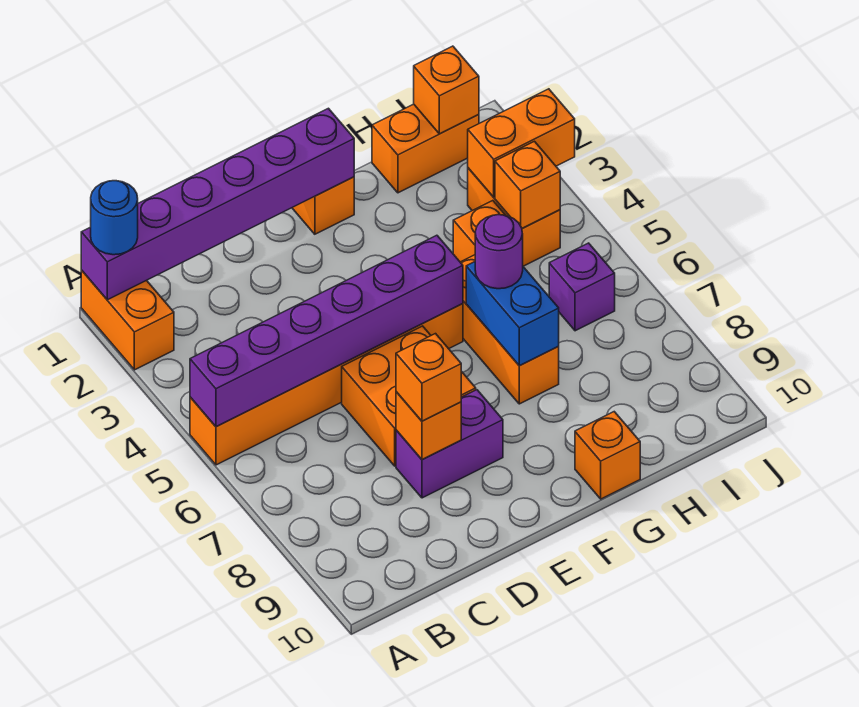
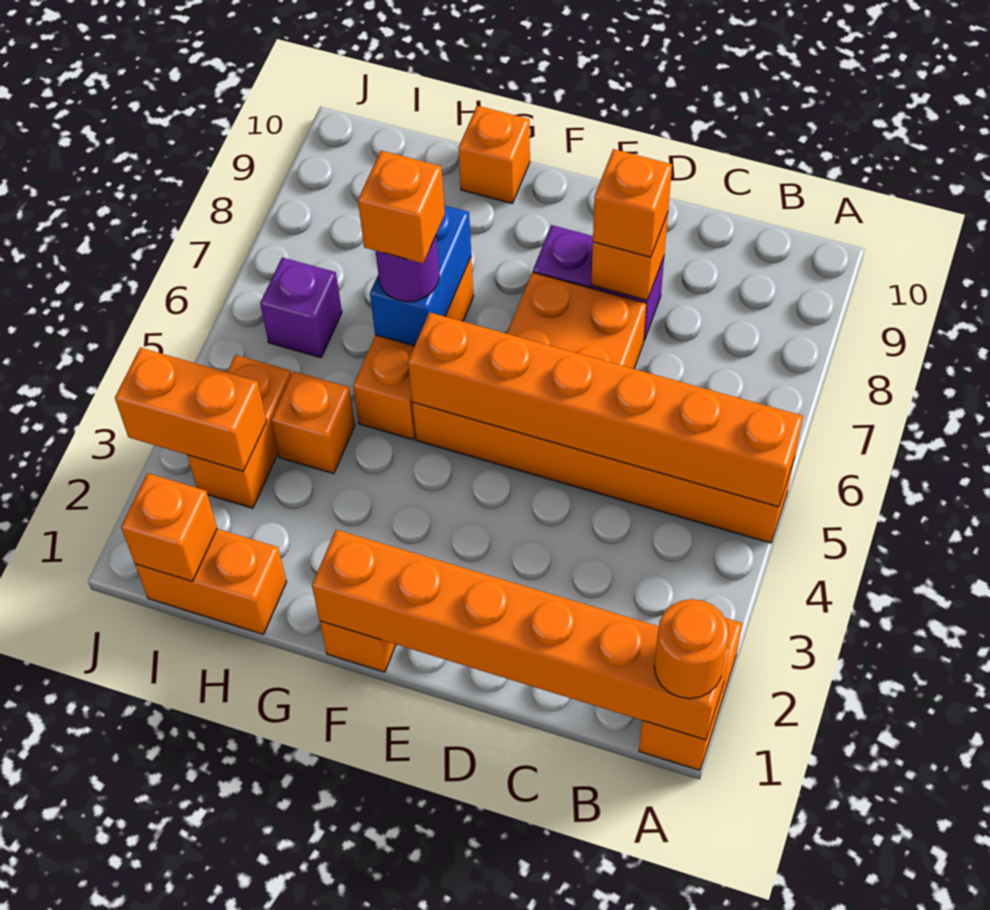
purple brick A1:F1 level 2 -> orange brick A1:F1 level 2
blue round brick A1 level 3 -> orange round brick A1 level 3
purple brick A5:F5 level 2 -> orange brick A5:F5 level 2
orange brick I4 level 2 -> orange brick G6 level 4

